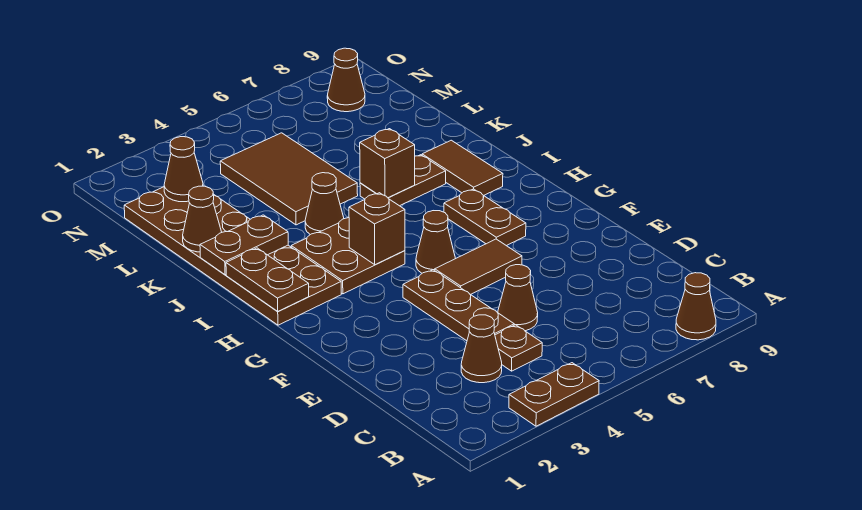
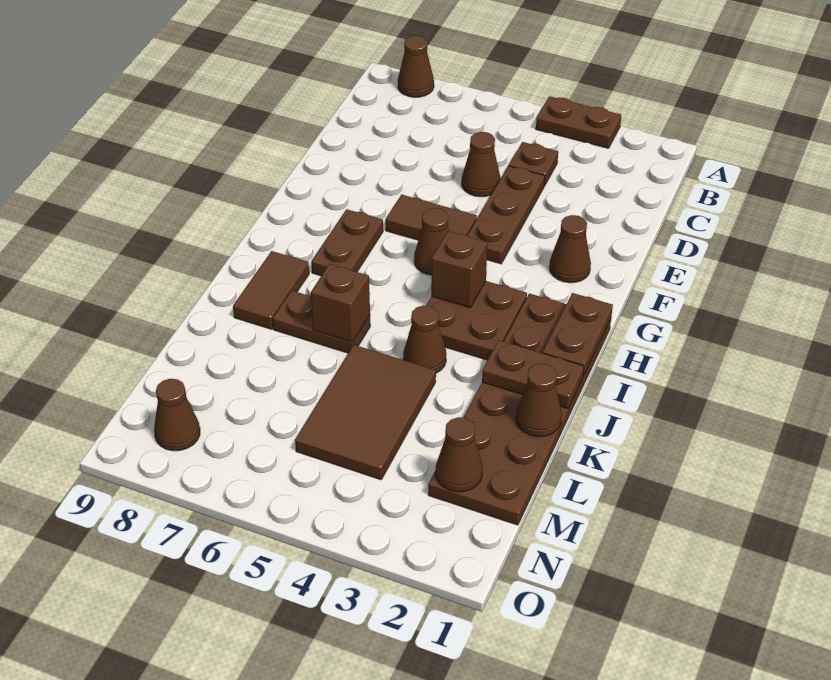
brown cone C3 level 1 -> brown cone F2 level 1

